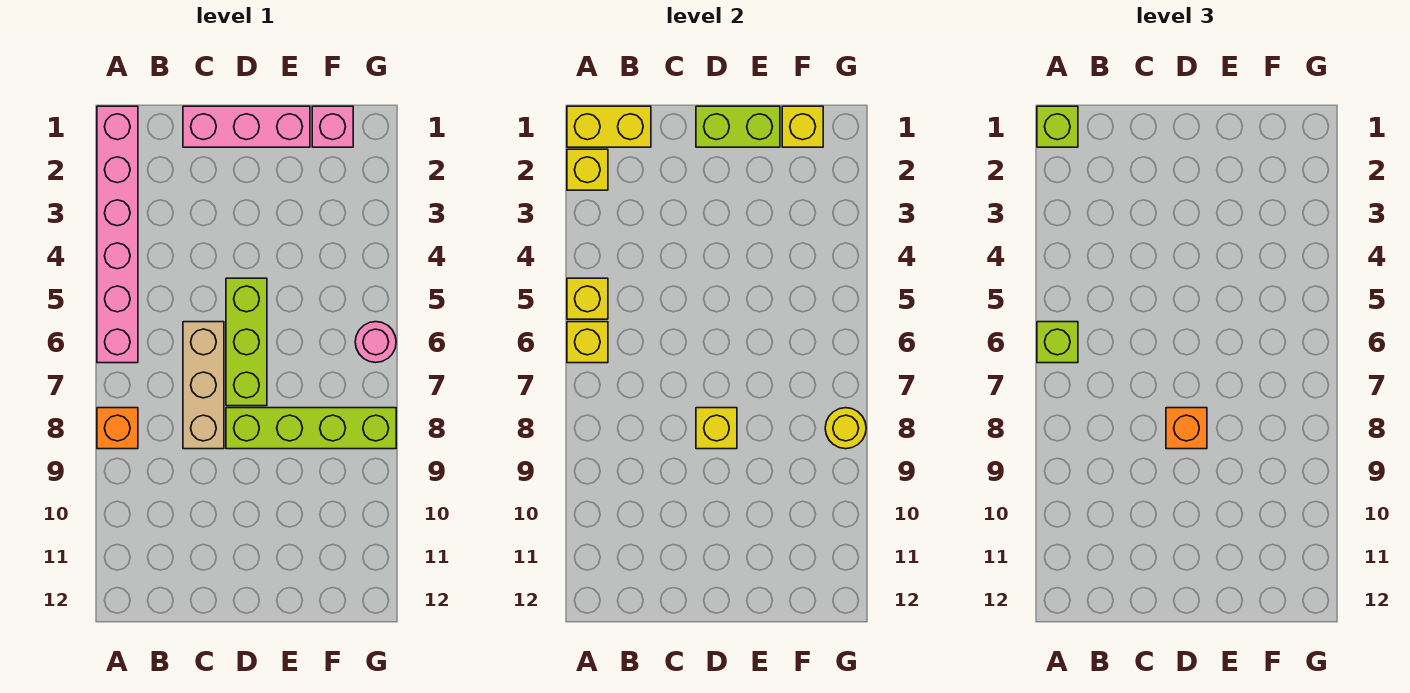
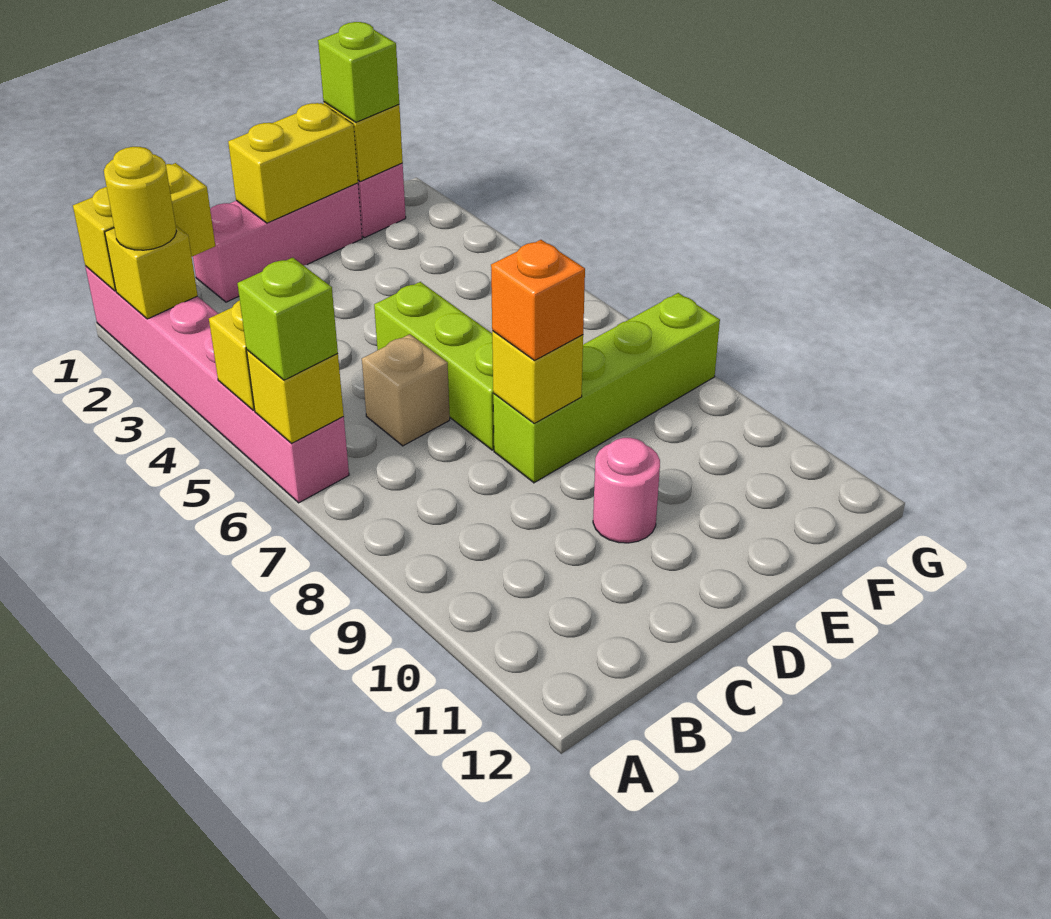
lime brick A1 level 3 -> lime brick F1 level 3
orange brick A8 level 1 -> none
tan brick C6:C8 level 1 -> tan brick C6 level 1
lime brick D1:E1 level 2 -> yellow brick D1:E1 level 2
pink round brick G6 level 1 -> pink round brick D10 level 1
yellow round brick G8 level 2 -> yellow round brick A2 level 3

